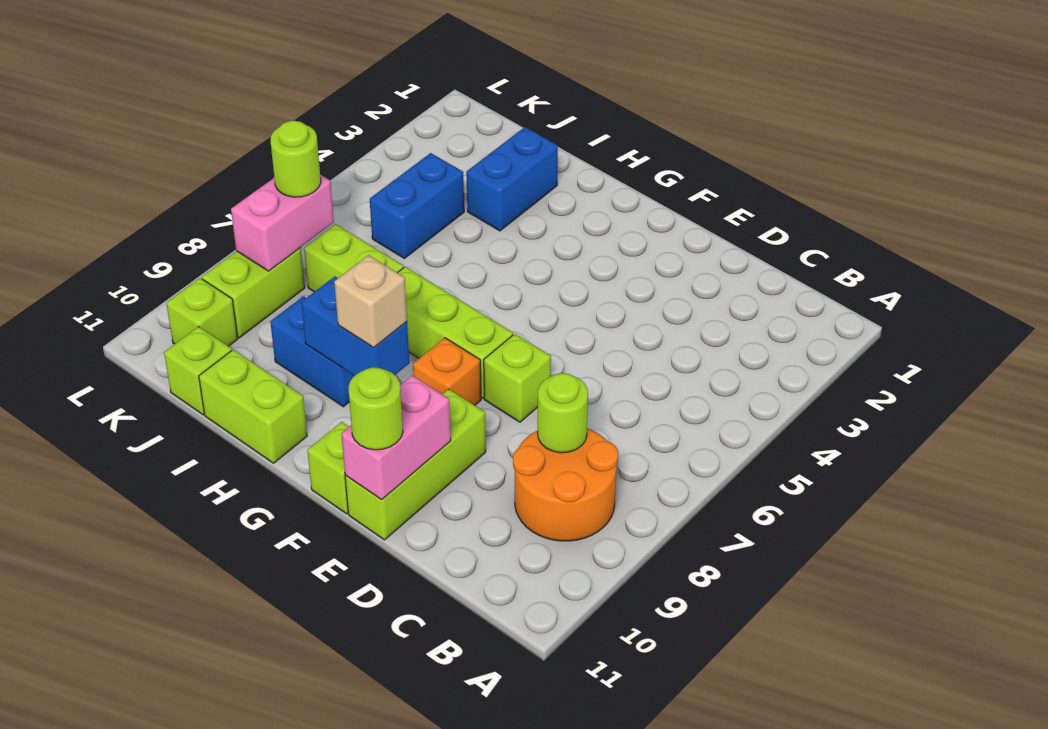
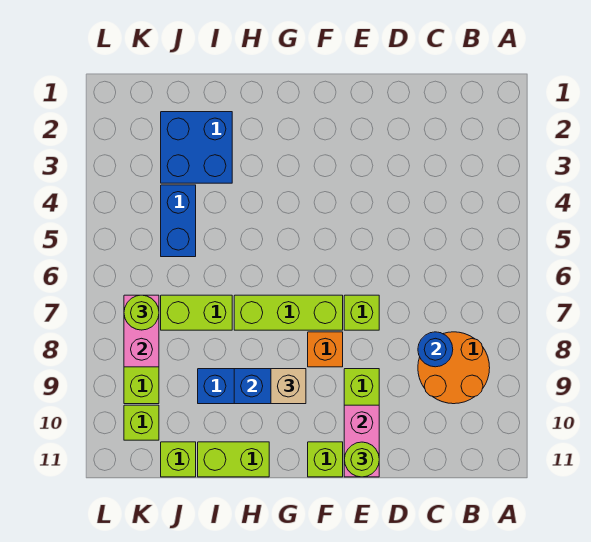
lime round brick C8 level 2 -> blue round brick C8 level 2
blue brick I2:I3 level 1 -> blue brick I2:J3 level 1

